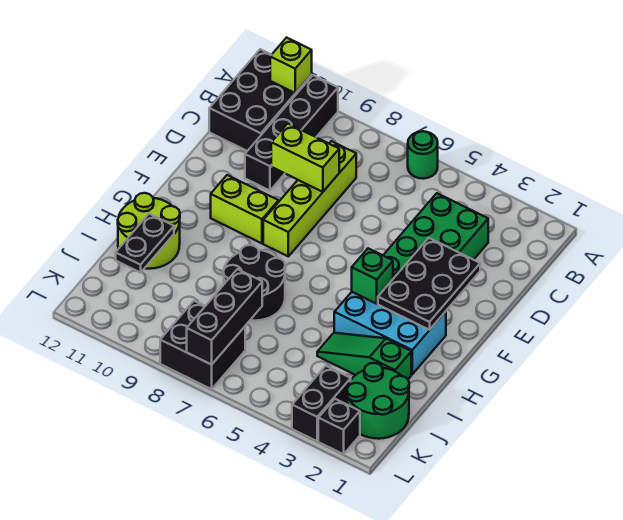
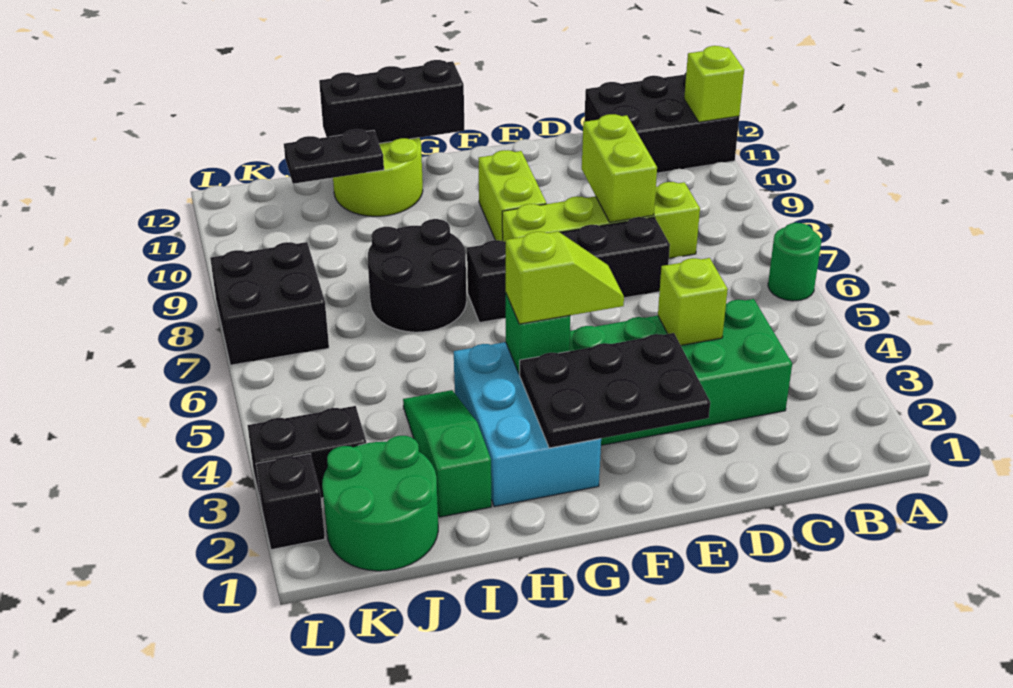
black brick A10:D10 level 1 -> black brick D7:G7 level 1
none -> lime brick D4 level 2
none -> lime slope F4:G4 level 3 top G
black brick J7:L7 level 2 -> black brick G12:I12 level 2

